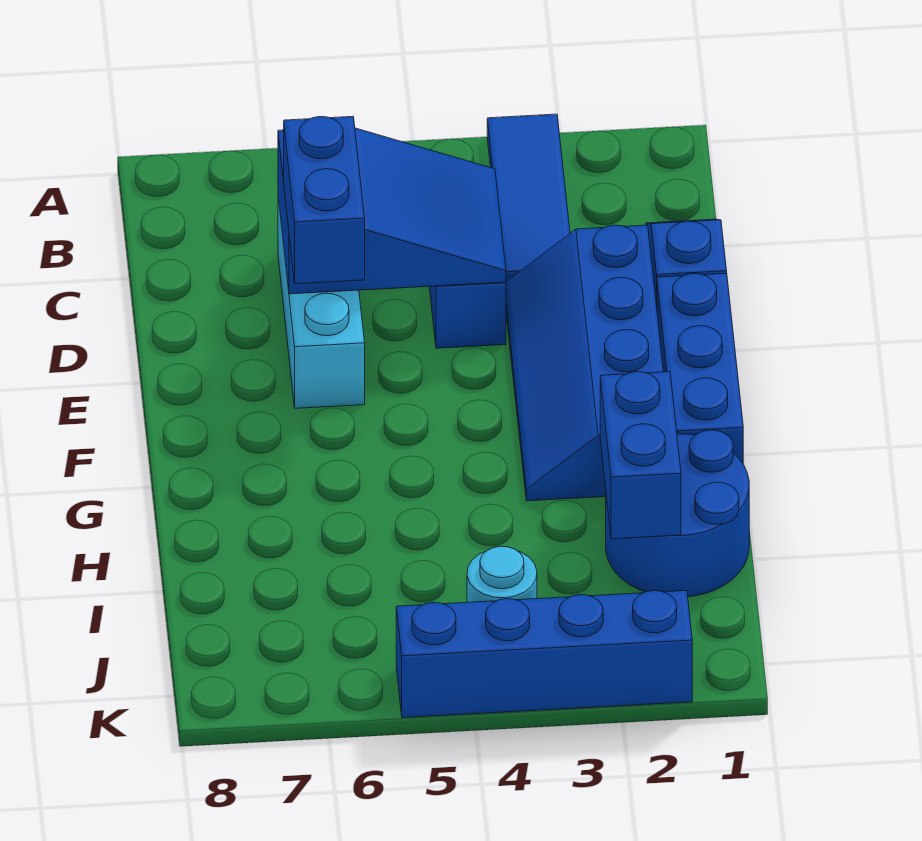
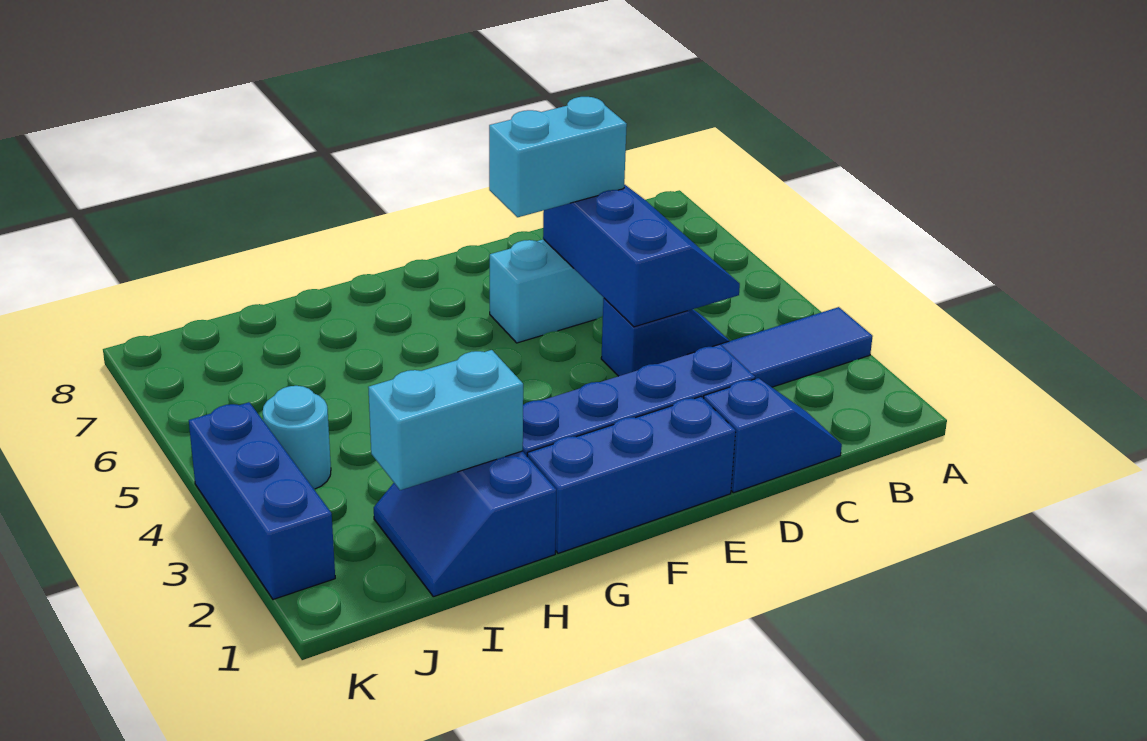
blue slope C4:D6 level 2 top 6 -> blue slope C4:D6 level 2 top D
blue brick D6:E6 level 3 -> cyan brick D6:E6 level 3
blue round brick H1:I2 level 1 -> blue slope H1:I2 level 1 top H
blue brick H2:I2 level 2 -> cyan brick H2:I2 level 2
blue brick K2:K5 level 1 -> blue brick K2:K4 level 1

